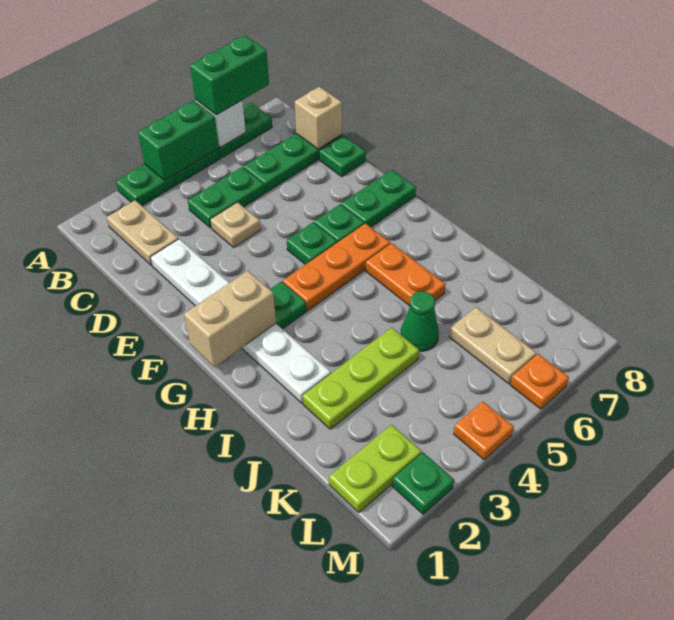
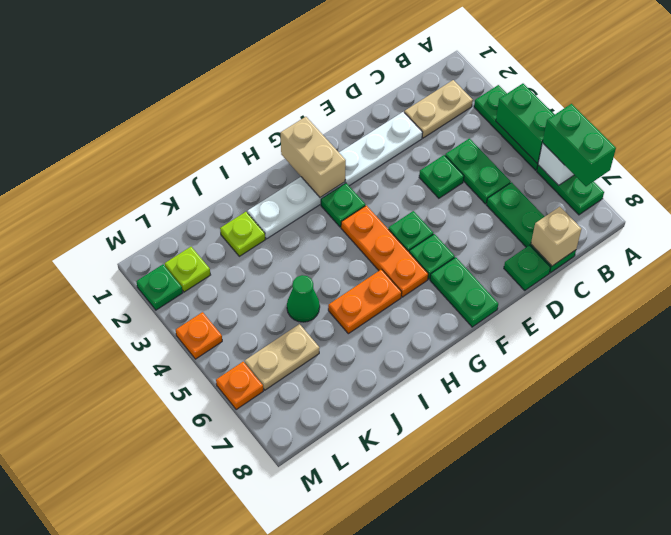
tan plate D4 level 1 -> green plate D4 level 1
lime plate J2:J4 level 1 -> lime plate J2 level 1
lime plate L1:L2 level 1 -> lime plate L2 level 1

